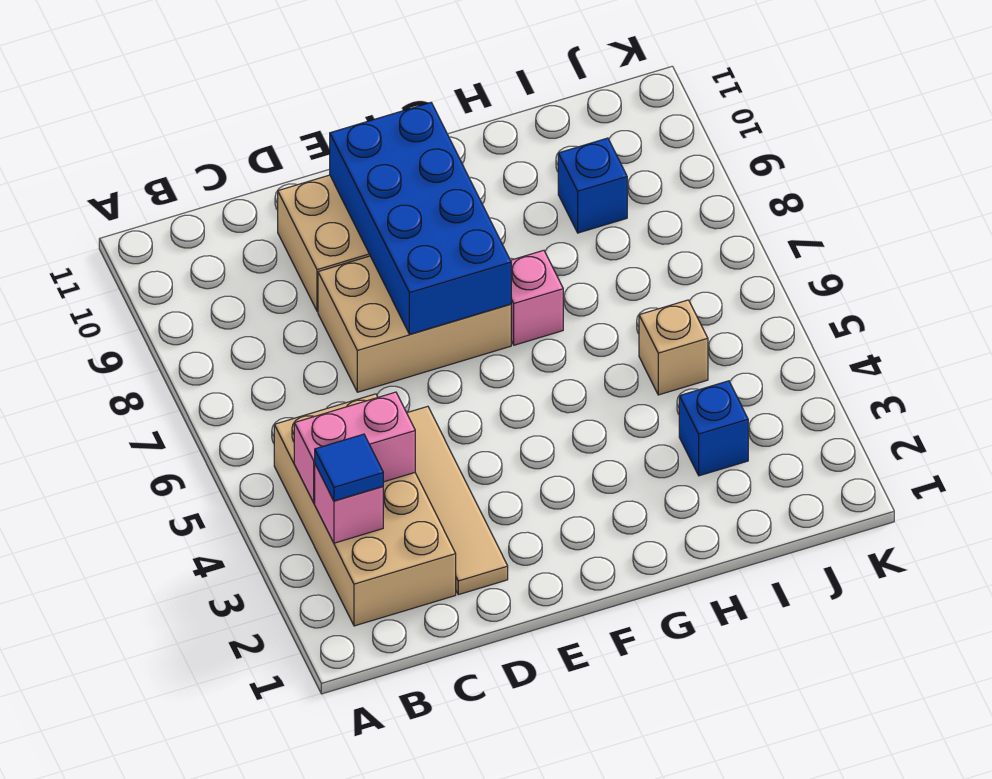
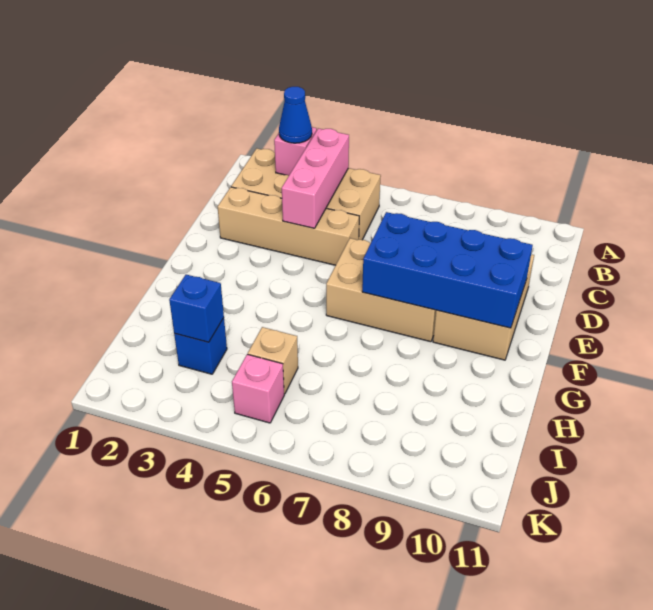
blue tile B3 level 3 -> blue cone B3 level 3
pink brick B4:C4 level 2 -> pink brick B4:D4 level 2
tan tile D2:D5 level 1 -> tan brick D2:D5 level 1
tan brick D7:F8 level 1 -> tan brick E6:F8 level 1
pink brick G7 level 1 -> pink brick J5 level 1
blue brick I9 level 1 -> blue brick I3 level 2

